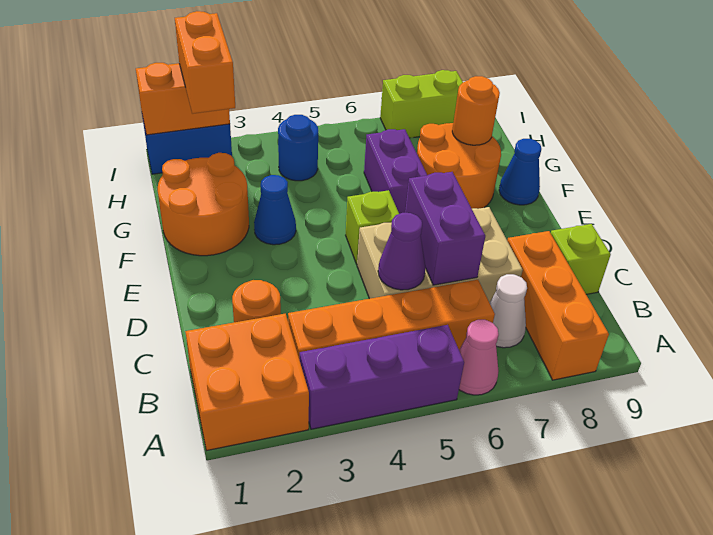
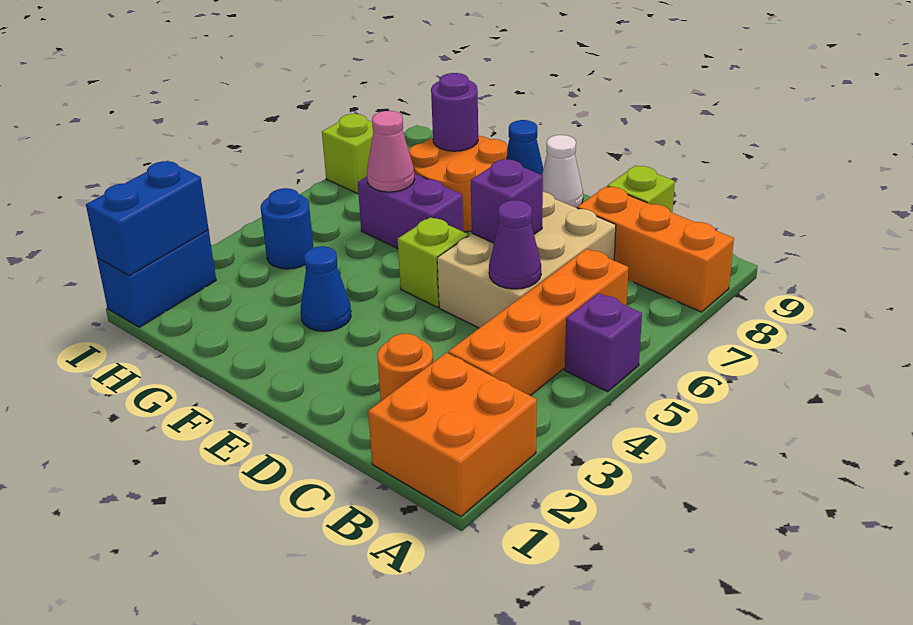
purple brick A3:A5 level 1 -> purple brick A5 level 1
pink cone A6 level 1 -> pink cone G6 level 2
white cone B7 level 1 -> white cone E9 level 1
purple brick C6:D6 level 2 -> purple brick D6 level 2
orange round brick F1:G2 level 1 -> none
orange round brick G8 level 2 -> purple round brick G8 level 2
orange brick H2:I2 level 3 -> none
orange brick I1:I2 level 2 -> blue brick I1:I2 level 2
lime brick I7:I8 level 1 -> lime brick I7 level 1

